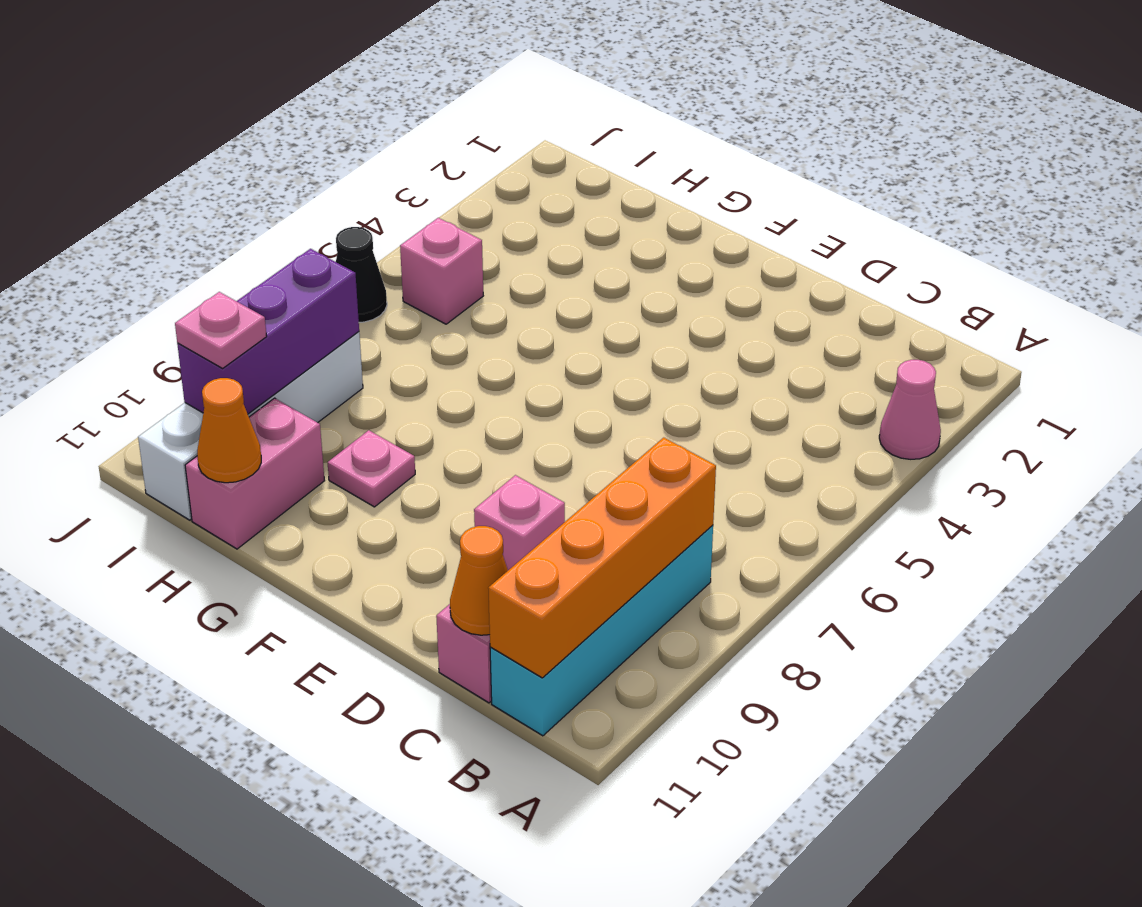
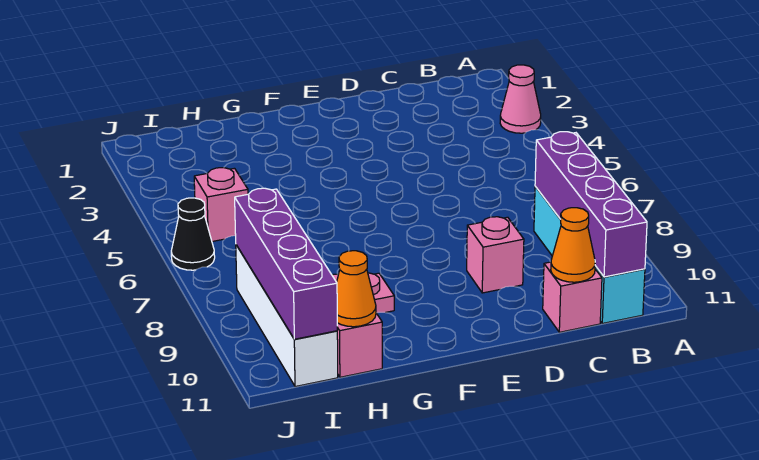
orange brick B8:B11 level 2 -> purple brick B8:B11 level 2
purple brick I8:I10 level 2 -> purple brick I8:I11 level 2
pink plate I10 level 3 -> none

